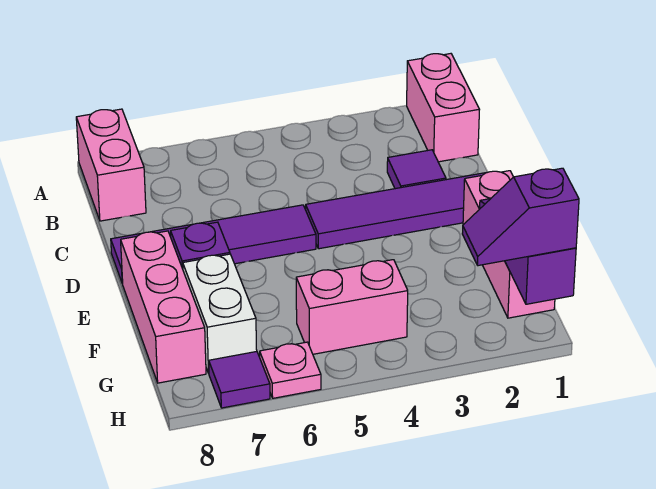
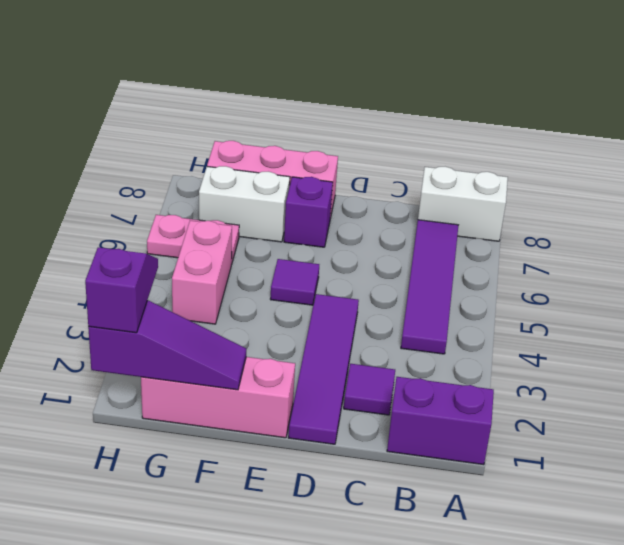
pink brick A1:B1 level 1 -> purple brick A1:B1 level 1
pink brick A8:B8 level 1 -> white brick A8:B8 level 1
purple tile D5:D8 level 1 -> purple tile B4:B7 level 1
pink plate H6 level 1 -> pink plate G6:H6 level 1
purple tile H7 level 1 -> purple tile E5 level 1

